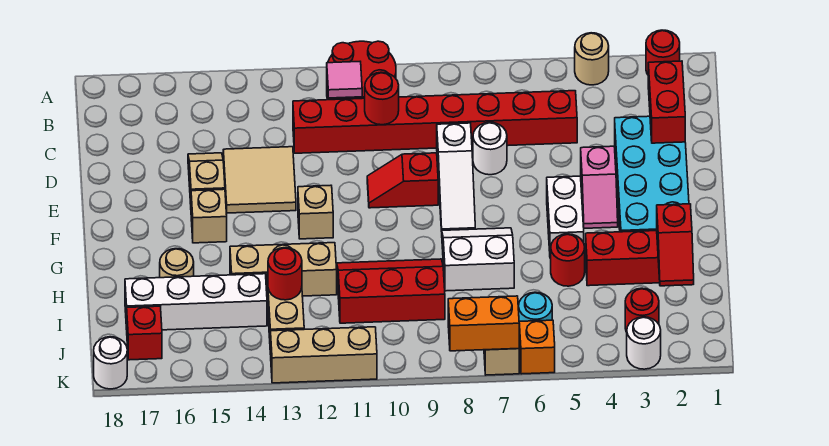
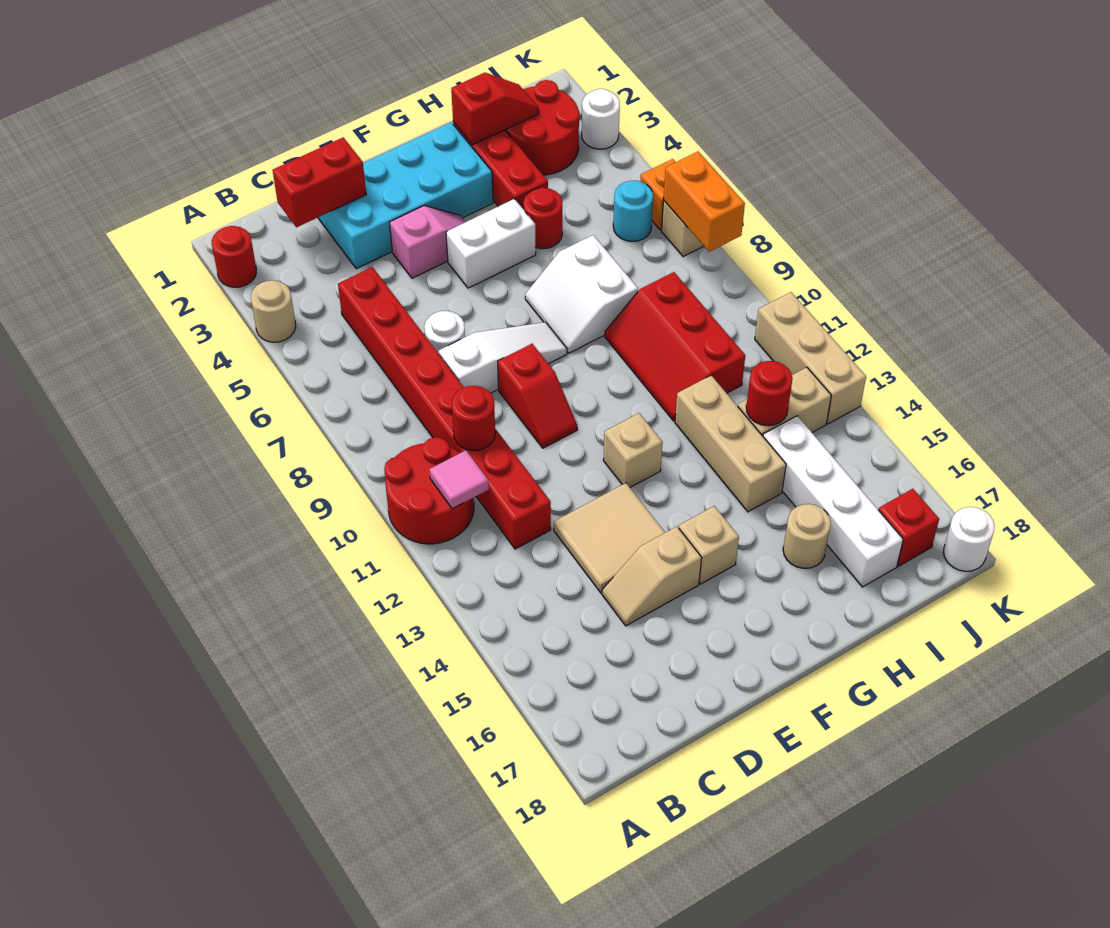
red round brick J3 level 1 -> red round brick I2:J3 level 1

